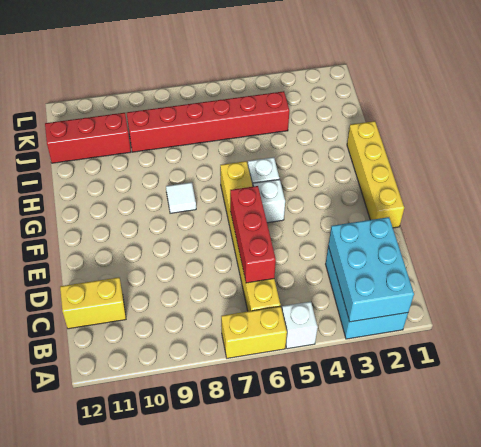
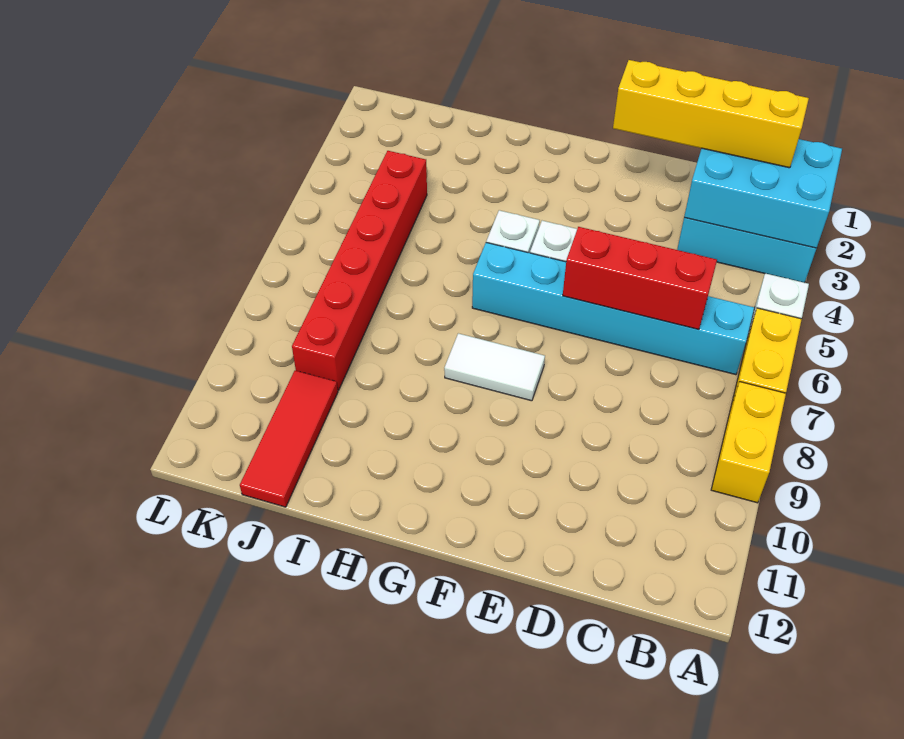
yellow brick B6:G6 level 1 -> cyan brick B6:G6 level 1
yellow brick C11:C12 level 1 -> yellow brick A8:A9 level 1
yellow brick E1:H1 level 1 -> yellow brick B2:E2 level 3
white tile G8 level 1 -> white tile F8:G8 level 1
red brick J10:J12 level 1 -> red tile J10:J12 level 1

